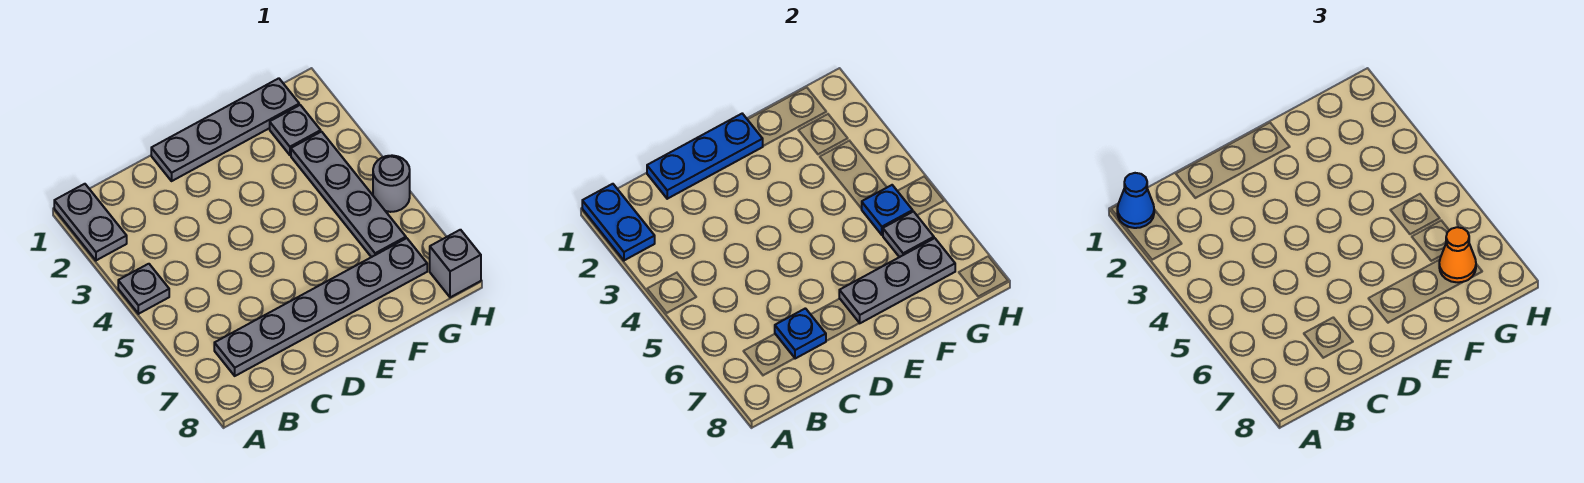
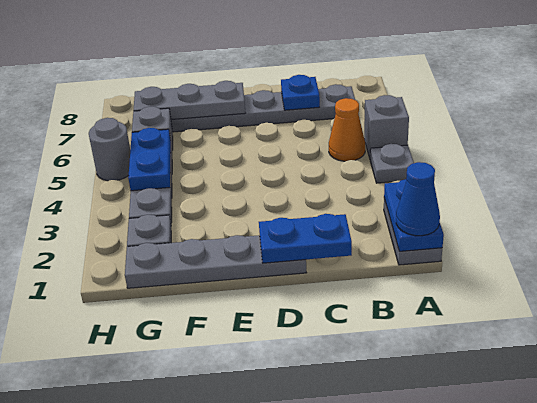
blue plate C1:E1 level 2 -> blue plate C1:D1 level 2
blue plate G5 level 2 -> blue plate G4:G5 level 2
orange cone G7 level 3 -> orange cone B5 level 1
grey brick H8 level 1 -> grey brick A5 level 1

